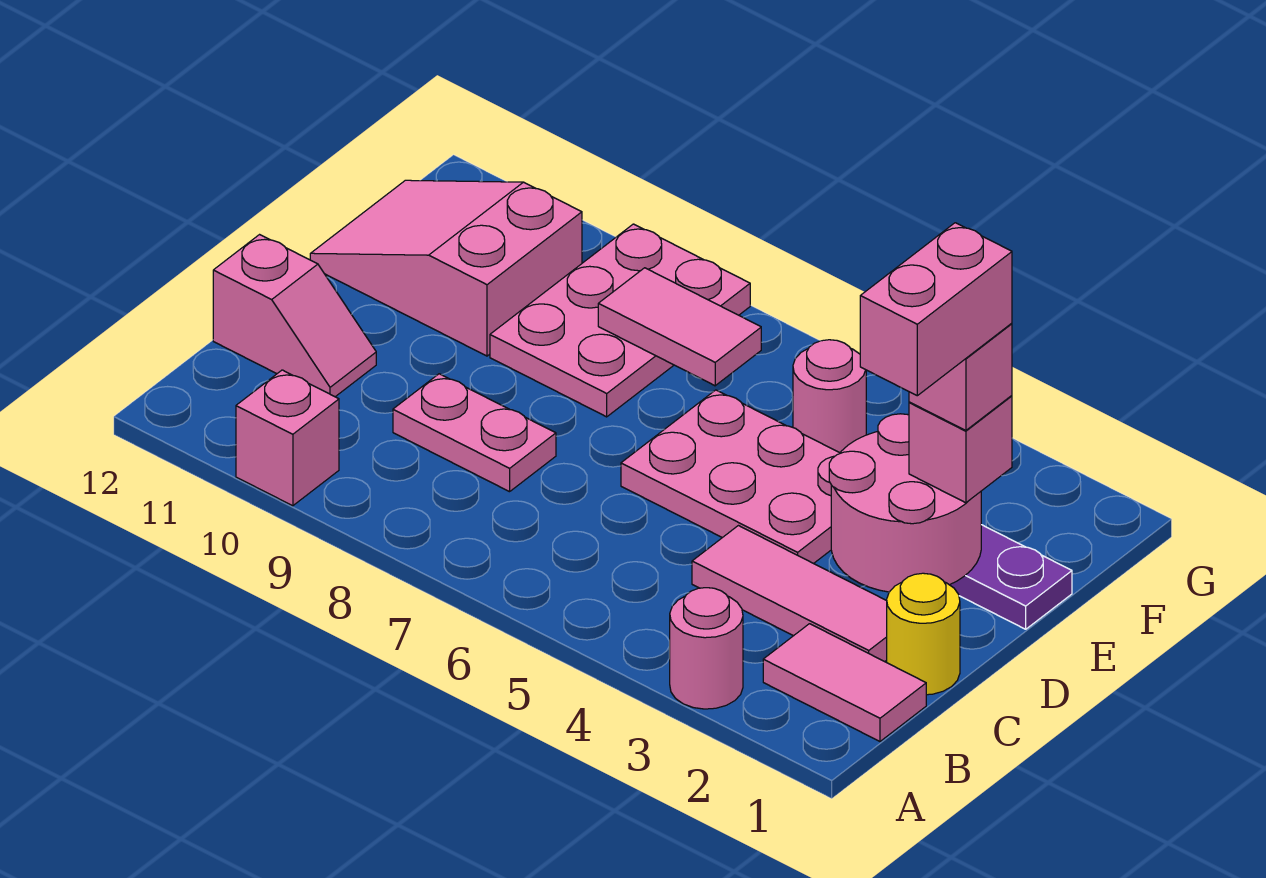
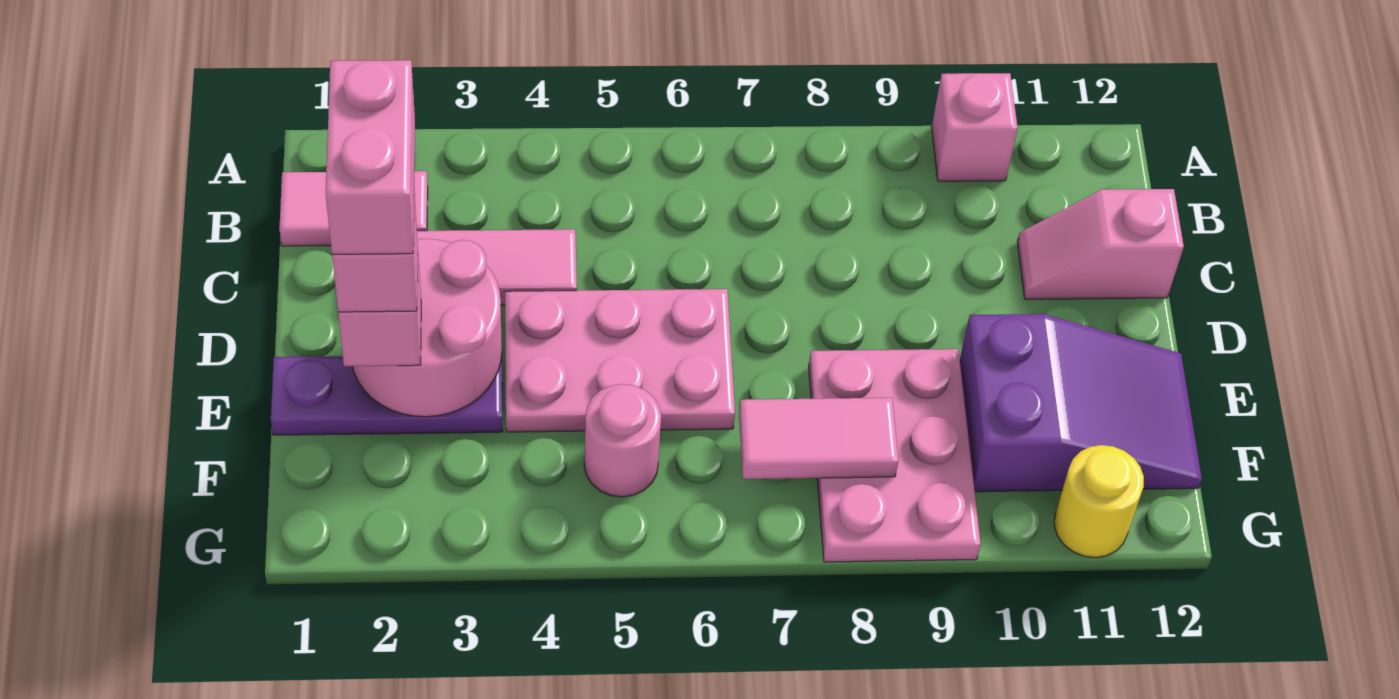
pink round brick A3 level 1 -> none
yellow round brick C1 level 1 -> yellow round brick G11 level 1
pink plate C8:C9 level 1 -> none
pink slope E10:F12 level 1 top 10 -> purple slope E10:F12 level 1 top 10

